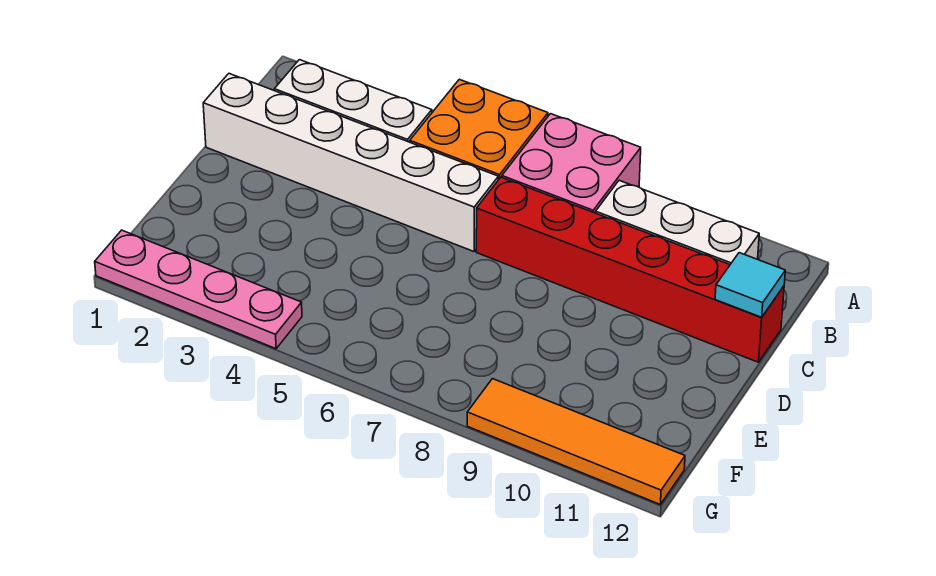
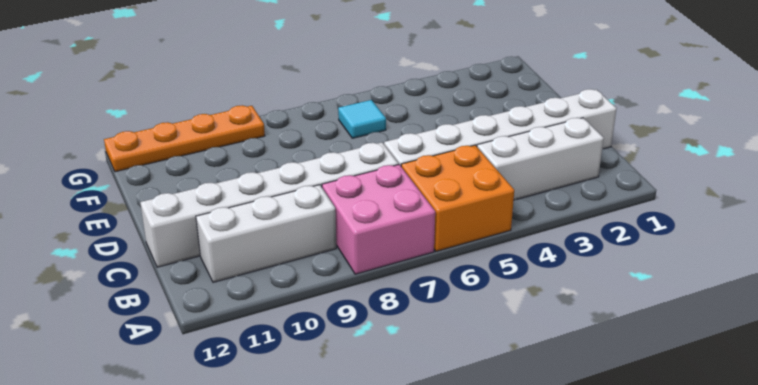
red brick C7:C12 level 1 -> white brick C7:C12 level 1
cyan tile C12 level 2 -> cyan tile F6 level 1
pink plate G1:G4 level 1 -> none
orange tile G9:G12 level 1 -> orange plate G9:G12 level 1

